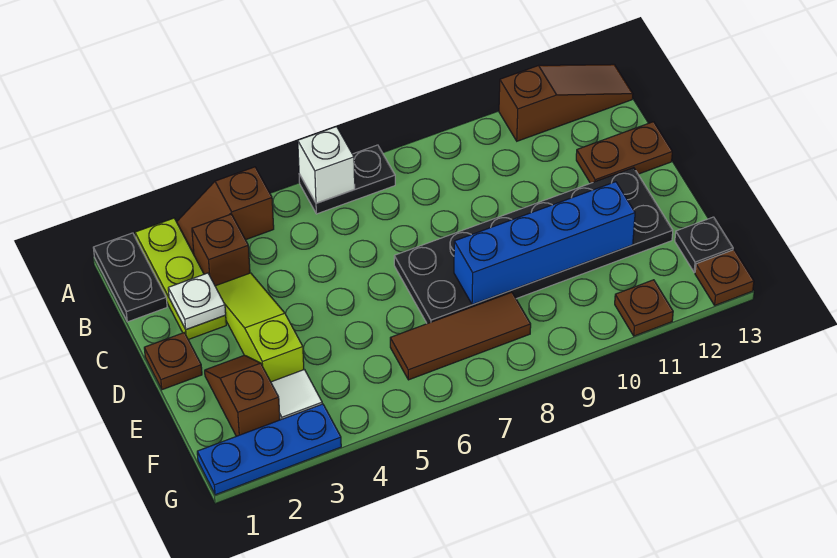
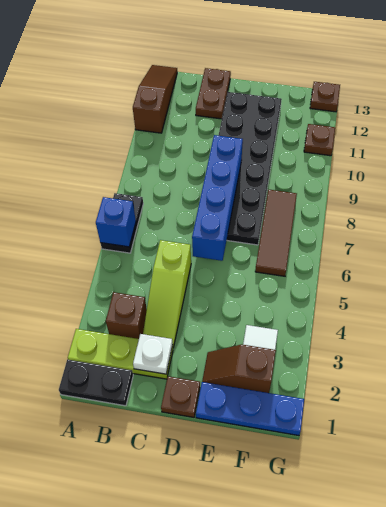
brown slope A3:A4 level 1 top 4 -> none
white brick A6 level 2 -> blue brick A6 level 2
lime slope C3:E3 level 1 top E -> lime slope C3:C5 level 1 top 5
blue brick E8:E11 level 2 -> blue brick D6:D9 level 2
black plate F13 level 1 -> none
blue plate G1:G3 level 1 -> blue plate E1:G1 level 1

